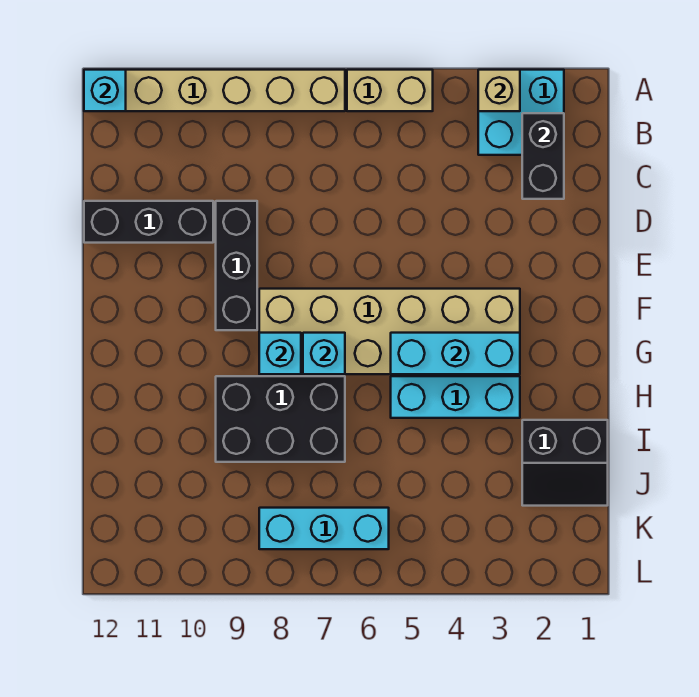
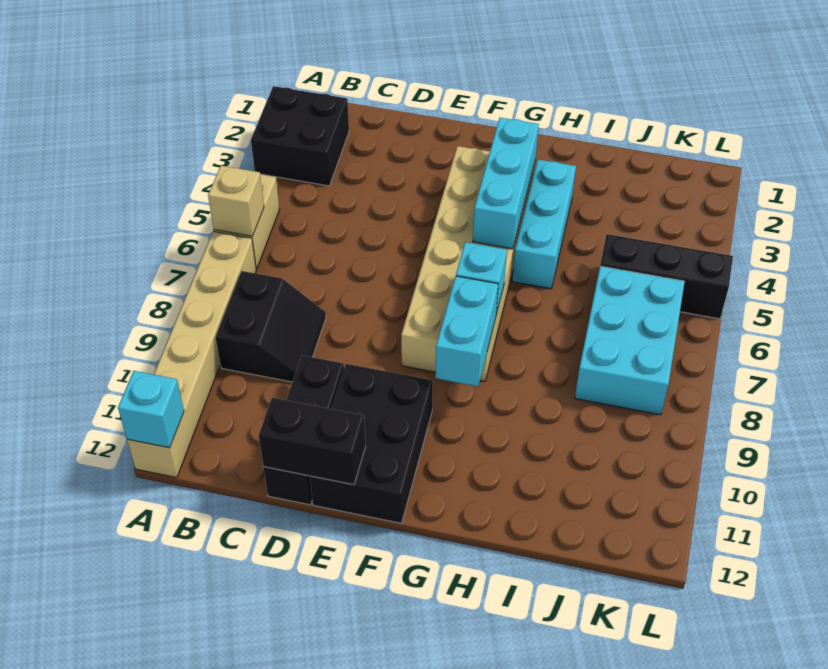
cyan brick A2:B3 level 1 -> black brick A2:B3 level 1
tan brick A3 level 2 -> tan brick A6 level 2
black brick B2:C2 level 2 -> black brick D12:E12 level 2
black brick D9:F9 level 1 -> black brick J5:L5 level 1
cyan brick G8 level 2 -> cyan brick G8:G9 level 2
black brick H7:I9 level 1 -> black brick E10:F12 level 1
black slope I1:J2 level 1 top I -> black slope B8:C9 level 1 top B
cyan brick K6:K8 level 1 -> cyan brick J6:K8 level 1

